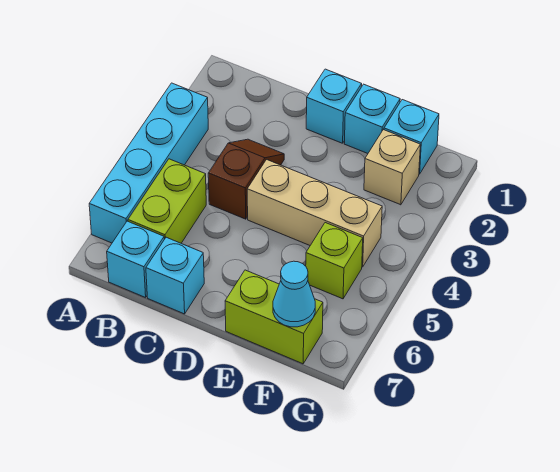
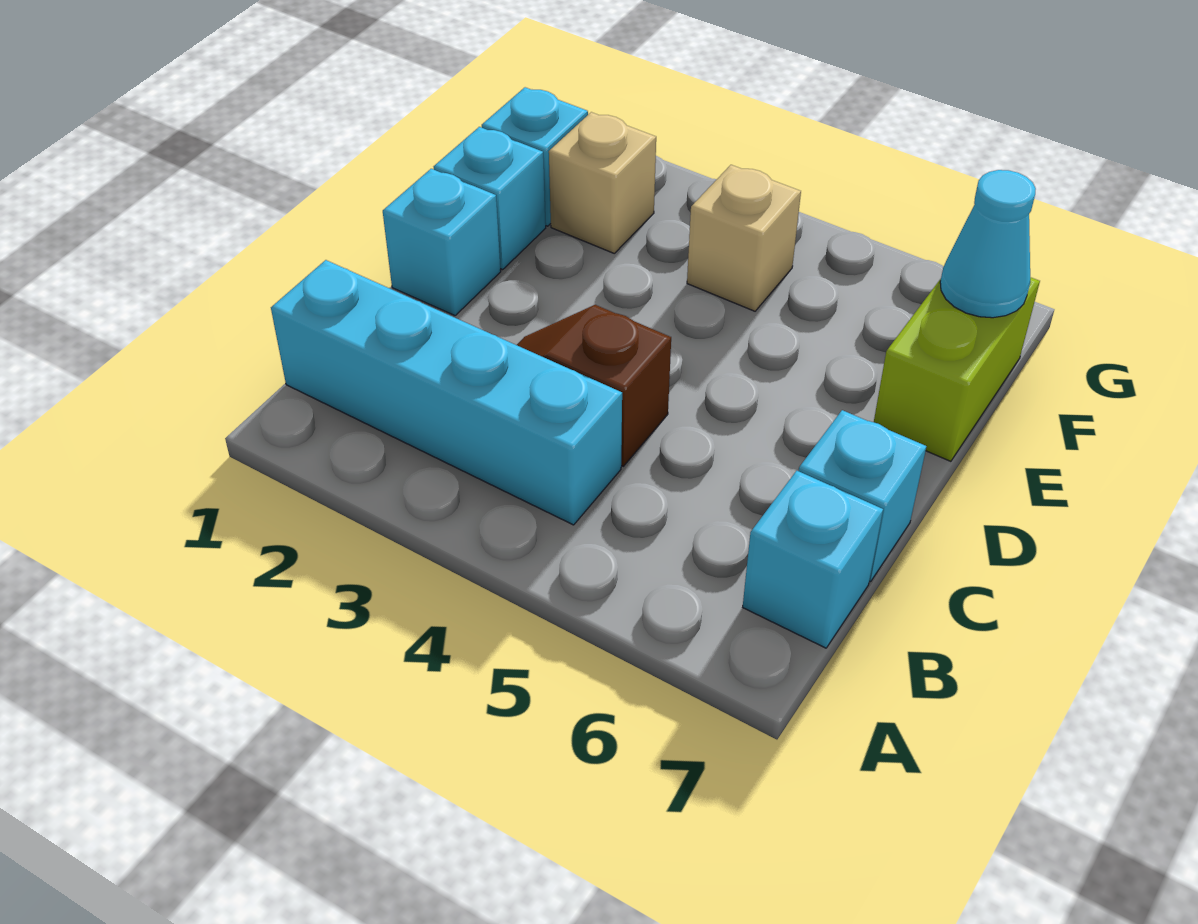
cyan brick A3:A6 level 1 -> cyan brick B1:B4 level 1
lime brick B5:B6 level 1 -> none
tan brick D4:F4 level 1 -> tan brick F4 level 1
lime brick F5 level 1 -> none

